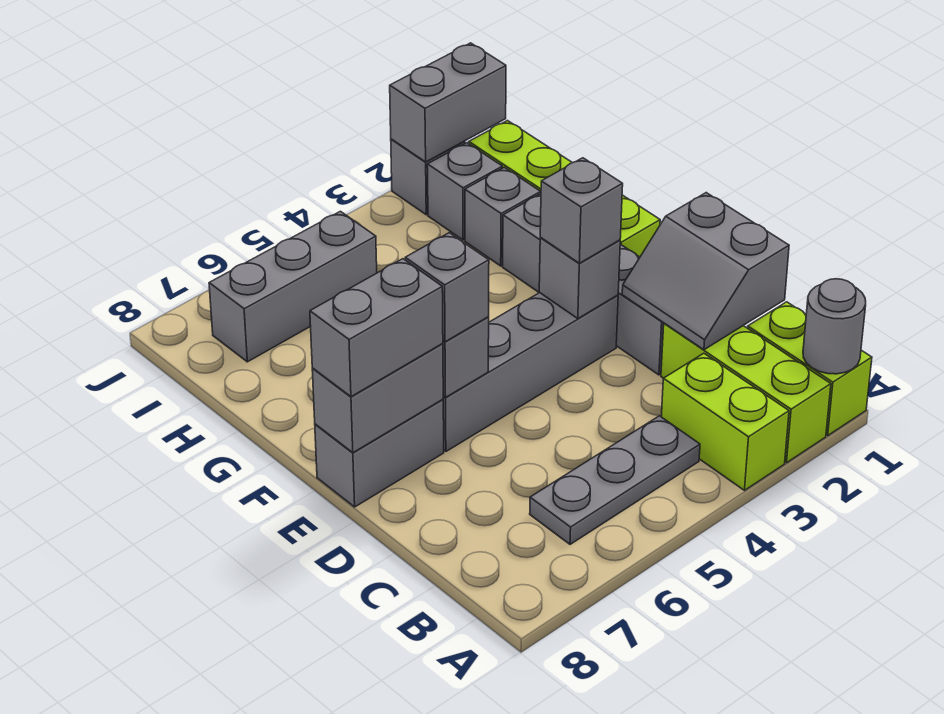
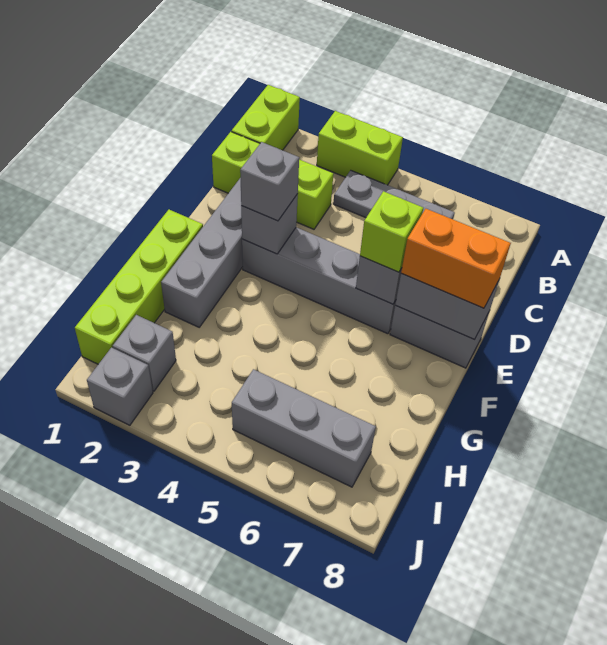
grey round brick A1 level 2 -> none
lime brick A2:C2 level 1 -> lime brick C1:C3 level 1
lime brick A3:B3 level 1 -> lime brick A3:A4 level 1
grey slope C1:D2 level 2 top 1 -> none
grey brick E6 level 3 -> lime brick E6 level 3
grey brick E7:E8 level 3 -> orange brick E7:E8 level 3
grey brick H2 level 1 -> none
grey brick J1:J2 level 2 -> none

